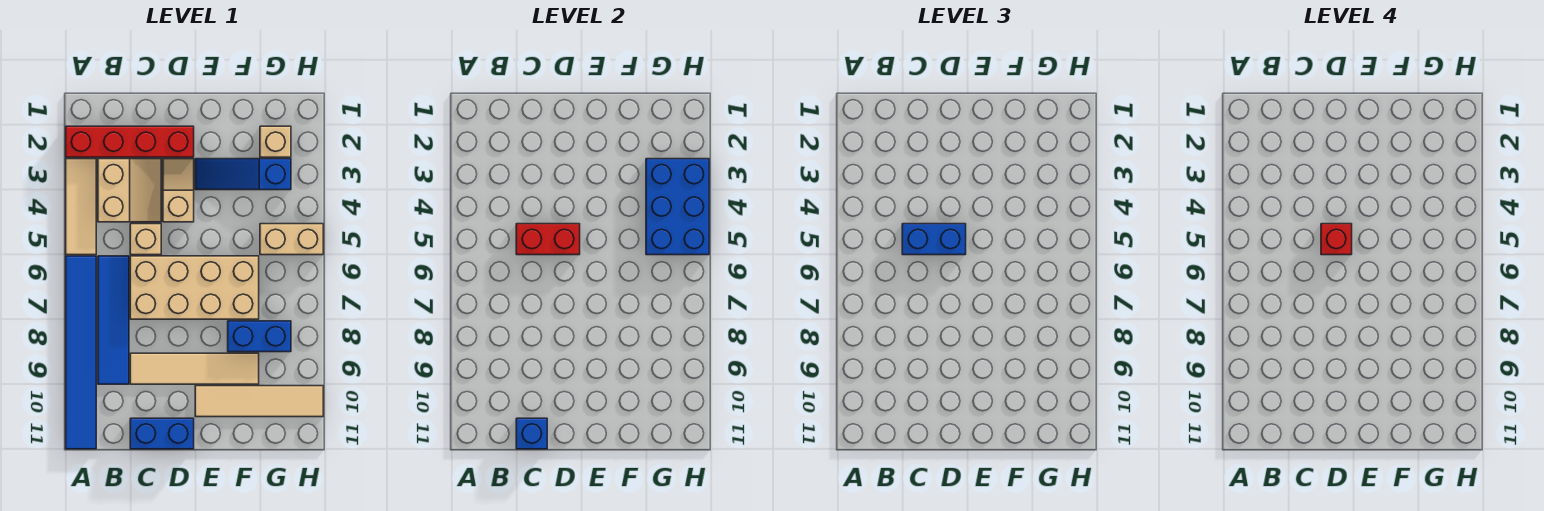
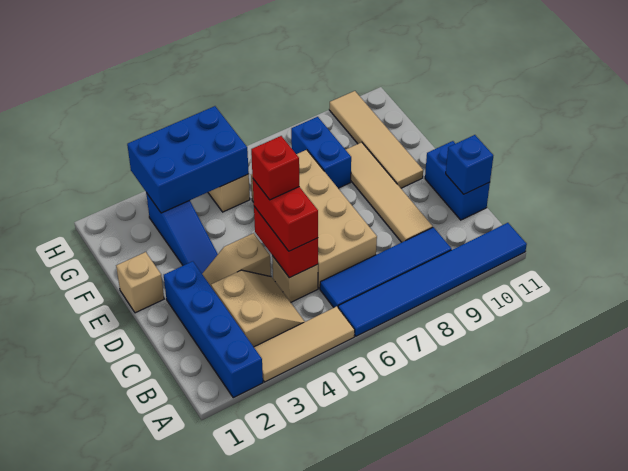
red brick A2:D2 level 1 -> blue brick A2:D2 level 1
tan slope B3:C4 level 1 top B -> tan slope B3:C4 level 1 top 3
blue brick C5:D5 level 3 -> red brick C5:D5 level 3
tan brick G2 level 1 -> tan brick E1 level 1

